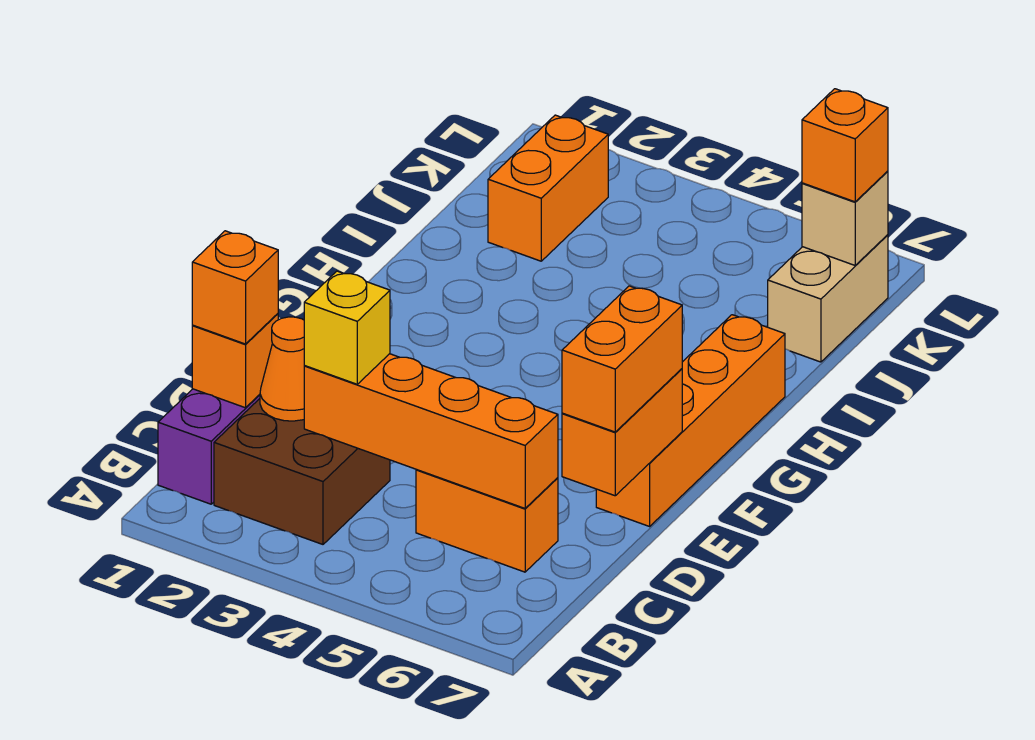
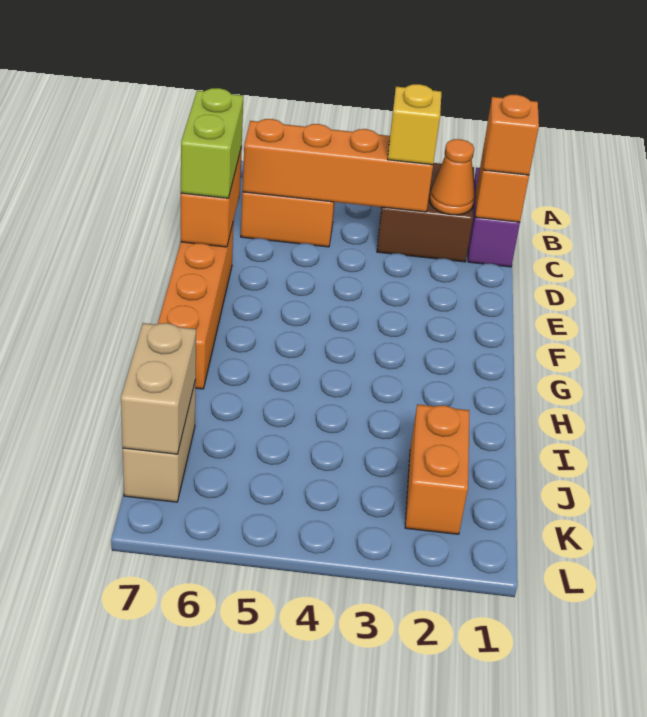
orange brick D7:E7 level 3 -> lime brick D7:E7 level 3
tan brick K7 level 2 -> tan brick J7:K7 level 2
orange brick K7 level 3 -> none

